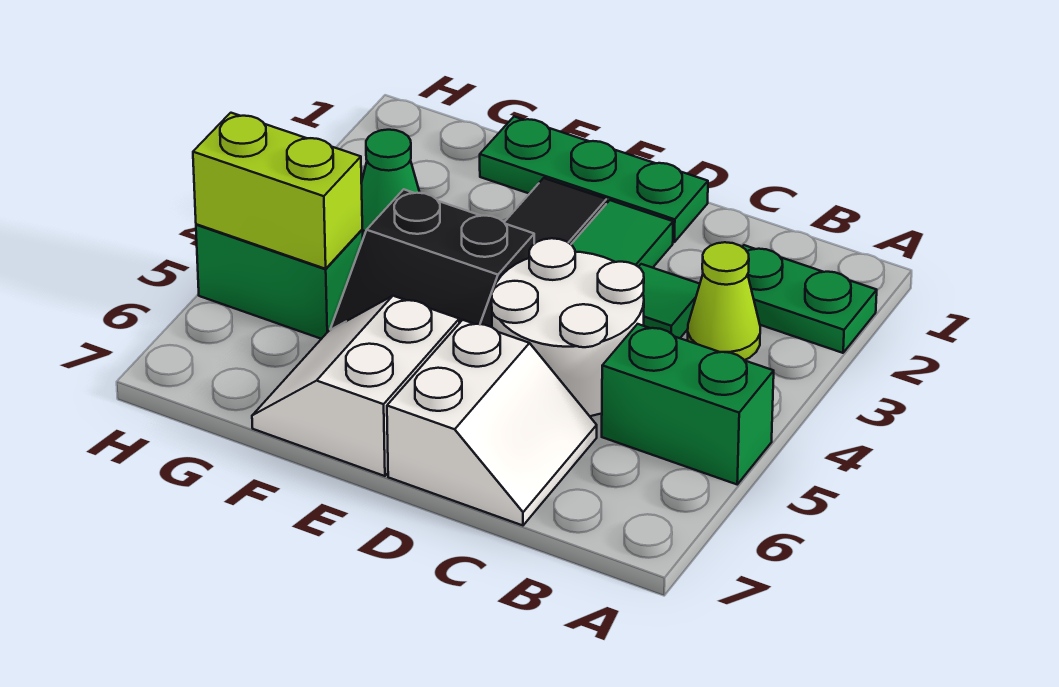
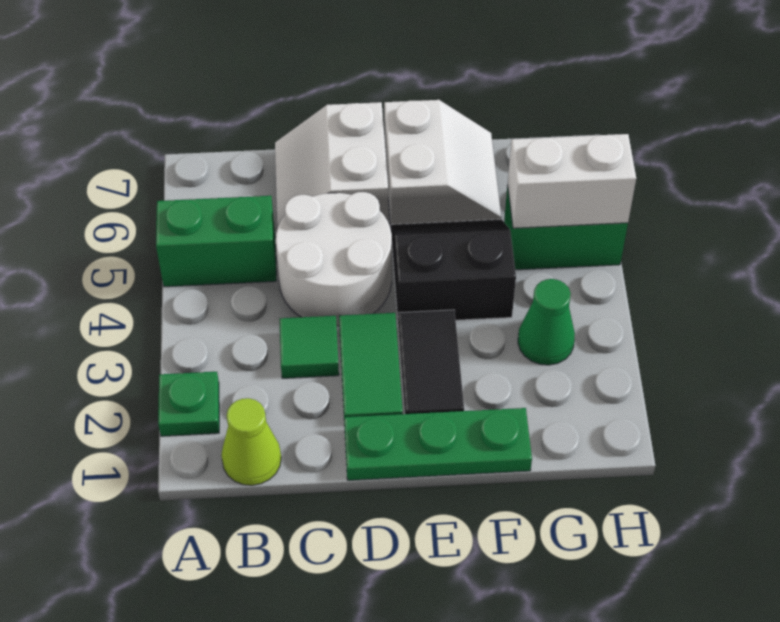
green plate A2:B2 level 1 -> green plate A2 level 1
lime cone B3 level 1 -> lime cone B1 level 1
lime brick G5:H5 level 2 -> white brick G5:H5 level 2

